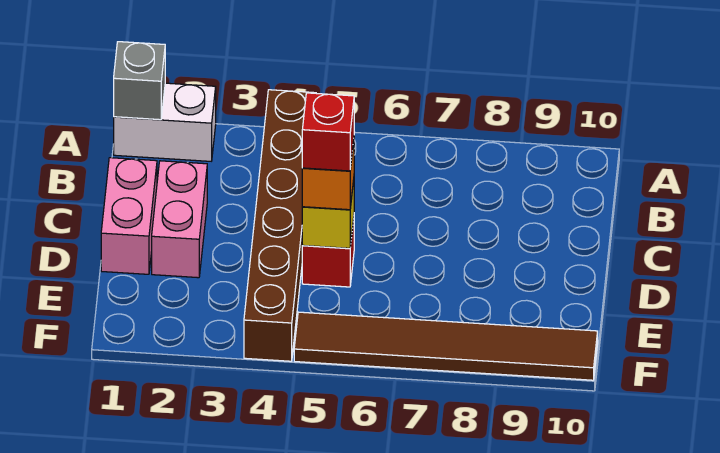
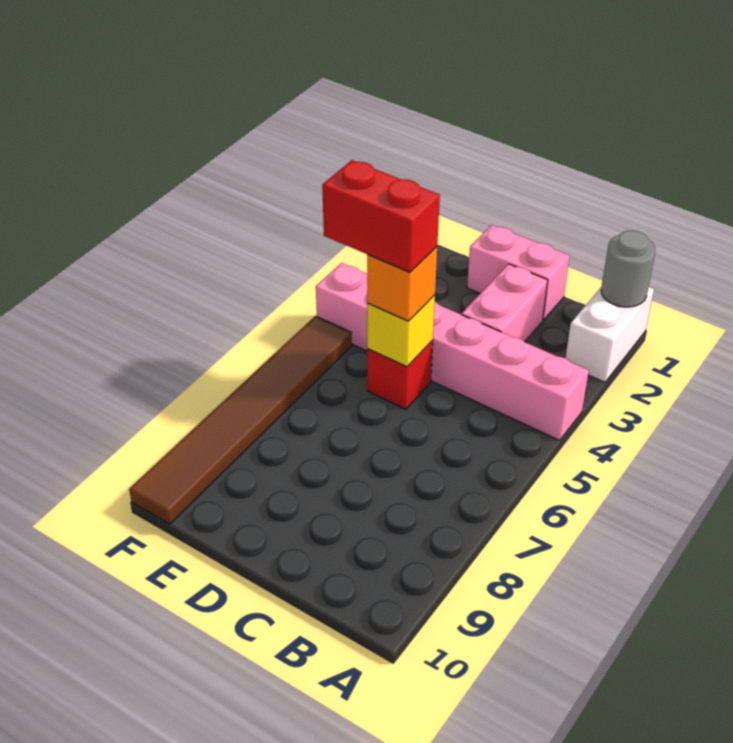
grey brick A1 level 2 -> grey round brick A1 level 2
brown brick A4:F4 level 1 -> pink brick A4:F4 level 1
pink brick C2:D2 level 1 -> pink brick C2:C3 level 1
red brick D5 level 4 -> red brick D5:E5 level 4

